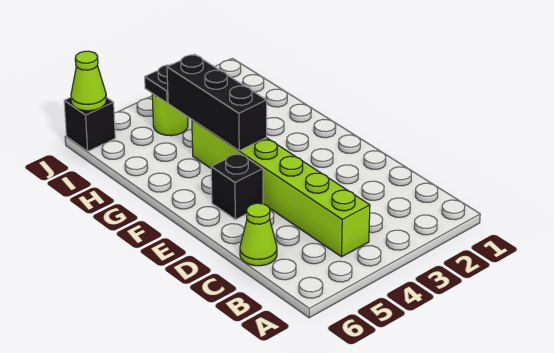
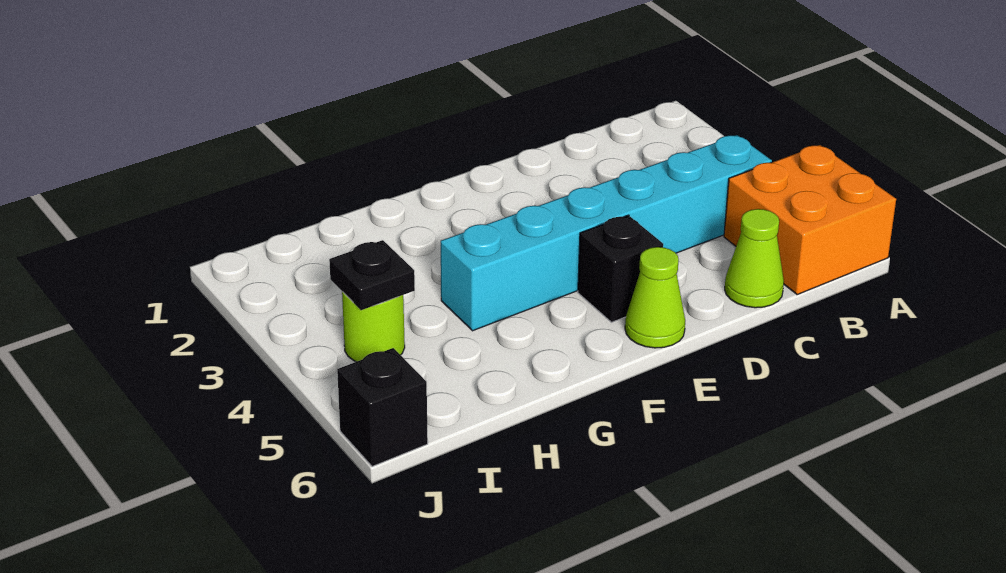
none -> orange brick A5:B6 level 1
lime brick B4:G4 level 1 -> cyan brick B4:G4 level 1
black brick F4:H4 level 2 -> none
lime cone J6 level 2 -> lime cone E6 level 1

